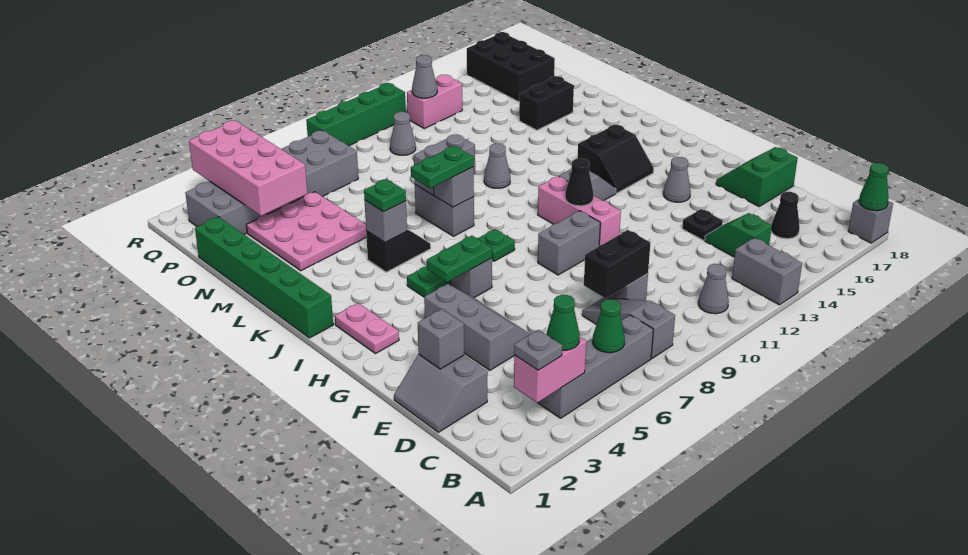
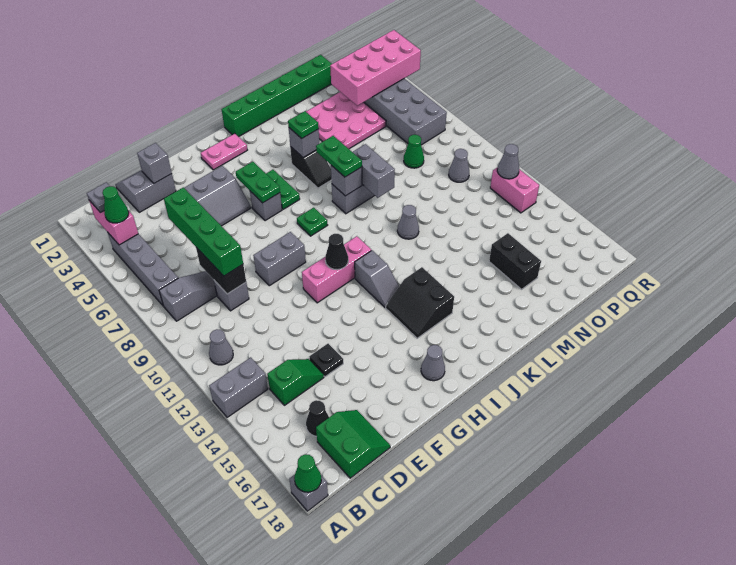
green cone B6 level 2 -> green cone O8 level 1
green slope E17:F18 level 1 top E -> green slope C17:D18 level 1 top C
grey brick G9:G10 level 1 -> grey brick F9:G9 level 1
grey cone G15 level 1 -> grey cone H17 level 1
black brick P16:R17 level 1 -> none
green brick R8:R11 level 1 -> green brick D6:D9 level 3

